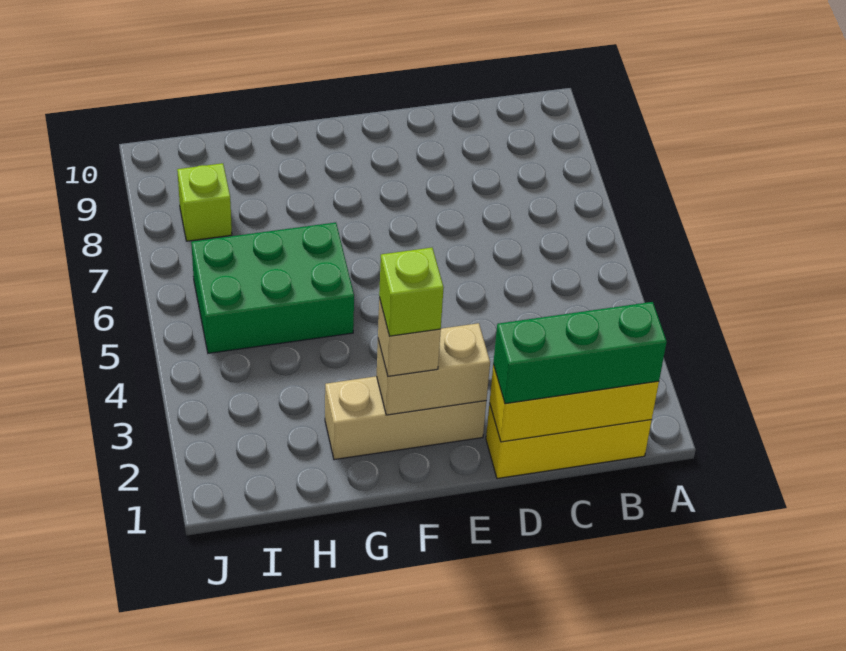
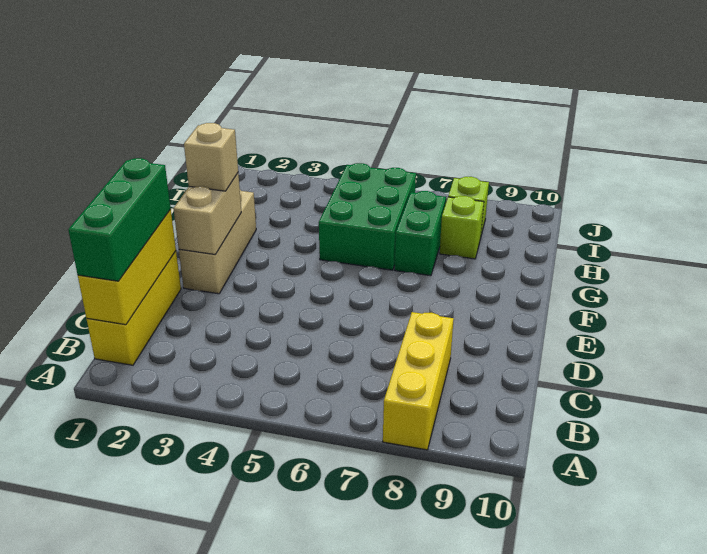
none -> yellow brick A8:C8 level 1
lime brick F2 level 4 -> lime brick H8 level 1
none -> green brick G7:H7 level 1

